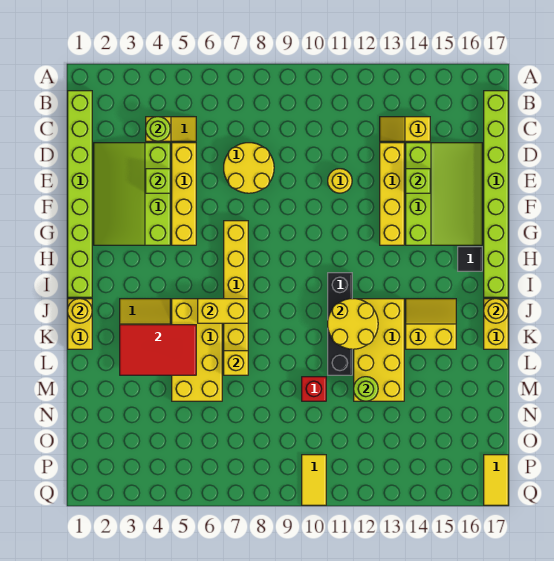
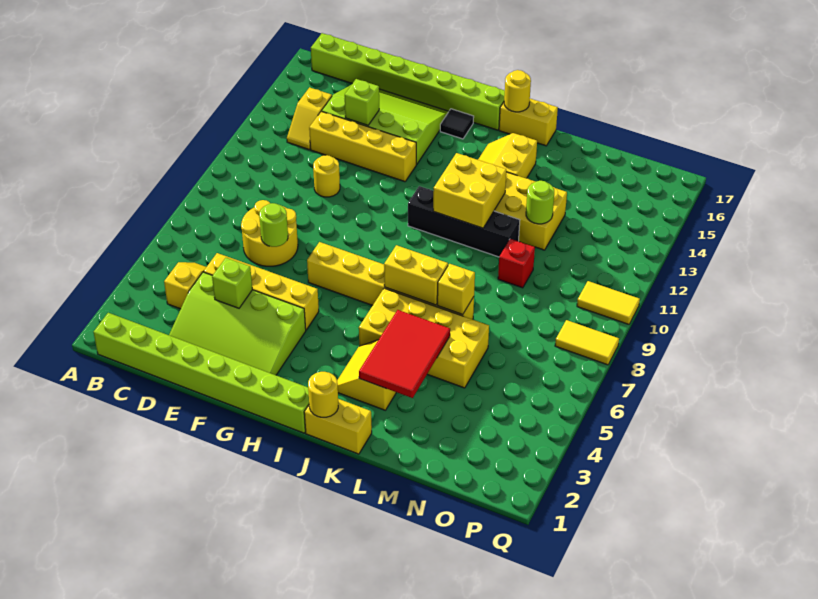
lime round brick C4 level 2 -> lime round brick E7 level 2
yellow brick J6:J7 level 2 -> yellow brick J7:K7 level 2
yellow round brick J11:K12 level 2 -> yellow brick J11:K12 level 2
yellow tile P17:Q17 level 1 -> yellow tile P8:Q8 level 1

